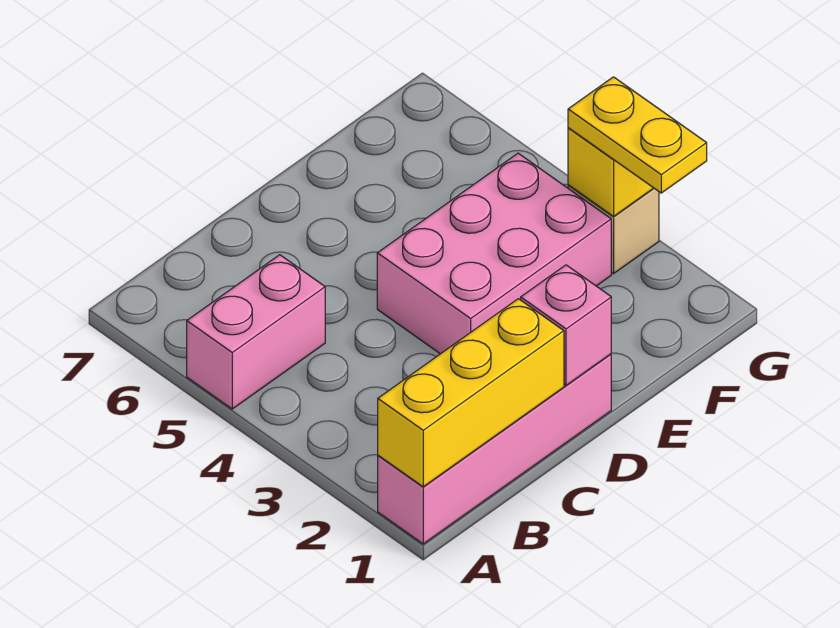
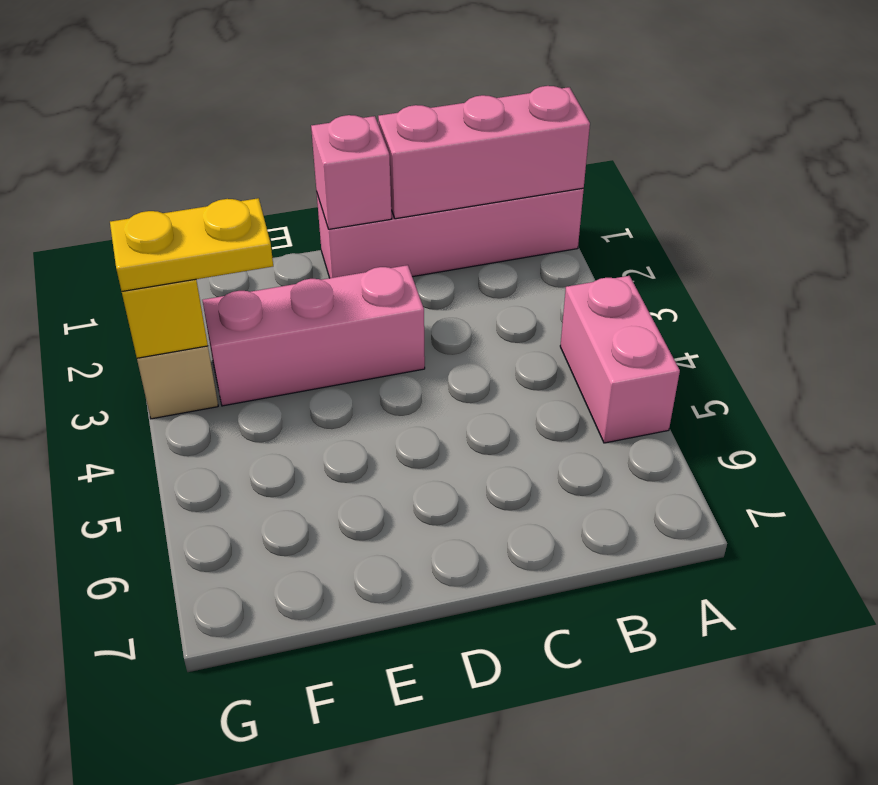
yellow brick A1:C1 level 2 -> pink brick A1:C1 level 2
pink brick A5:B5 level 1 -> pink brick A4:A5 level 1
pink brick D3:F4 level 1 -> pink brick D3:F3 level 1
yellow plate G2:G3 level 3 -> yellow plate F3:G3 level 3

